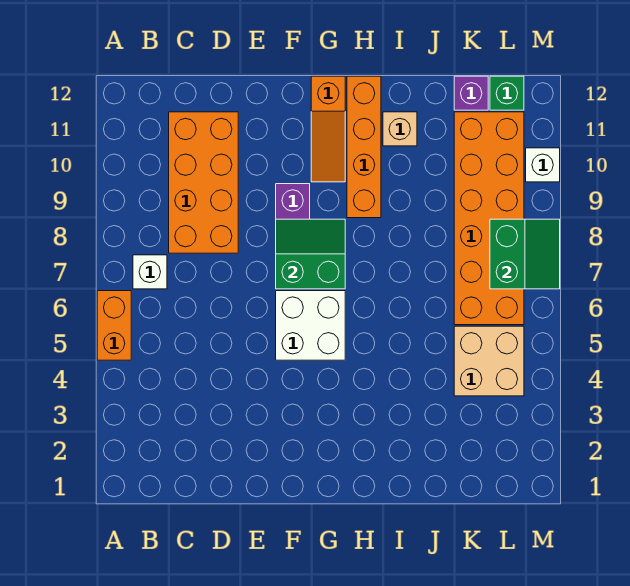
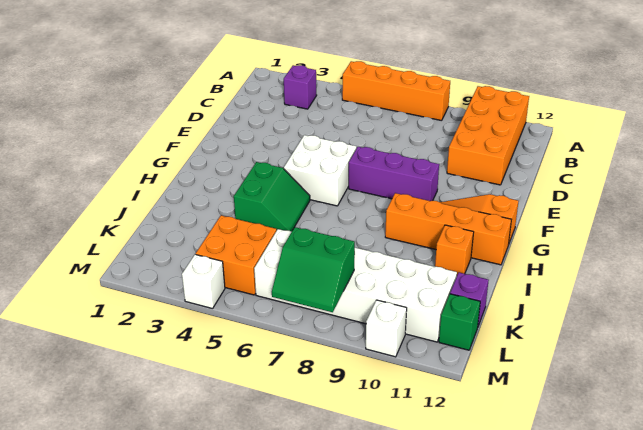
orange brick A5:A6 level 1 -> orange brick A5:A8 level 1
none -> purple brick B3 level 1
white brick B7 level 1 -> white brick M4 level 1
orange brick C8:D11 level 1 -> orange brick A10:D11 level 1
green slope F7:G8 level 2 top 7 -> green slope H4:I5 level 1 top 4
tan brick I11 level 1 -> orange brick I11 level 1
tan brick K4:L5 level 1 -> orange brick K4:L5 level 1
orange brick K6:L11 level 1 -> white brick K6:L11 level 1

